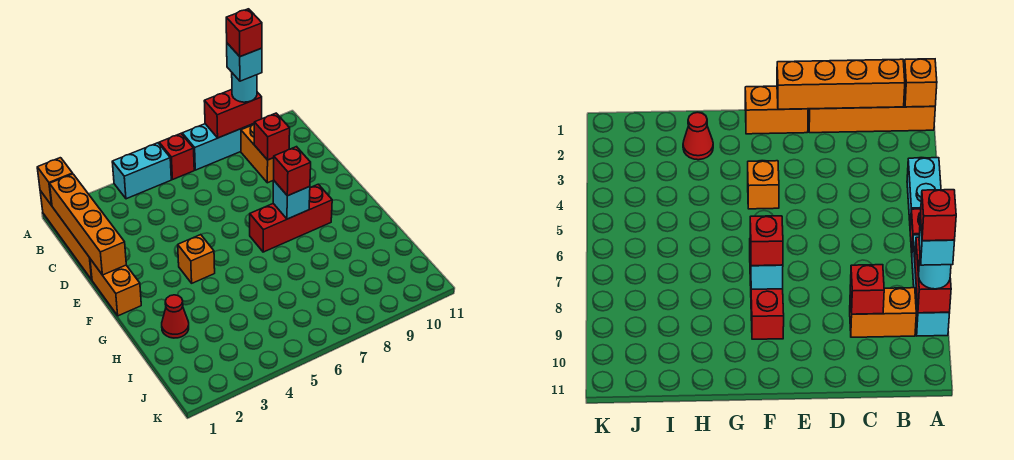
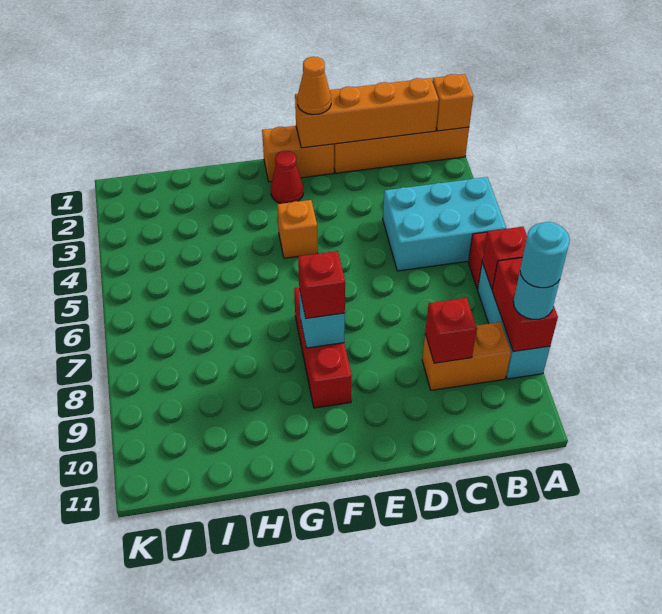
cyan brick A4:A5 level 1 -> cyan brick A4:C5 level 1
cyan brick A9 level 4 -> cyan round brick A9 level 4
red brick A9 level 5 -> red brick A7 level 2
none -> orange cone E1 level 3
red cone H2 level 1 -> red cone F2 level 1

